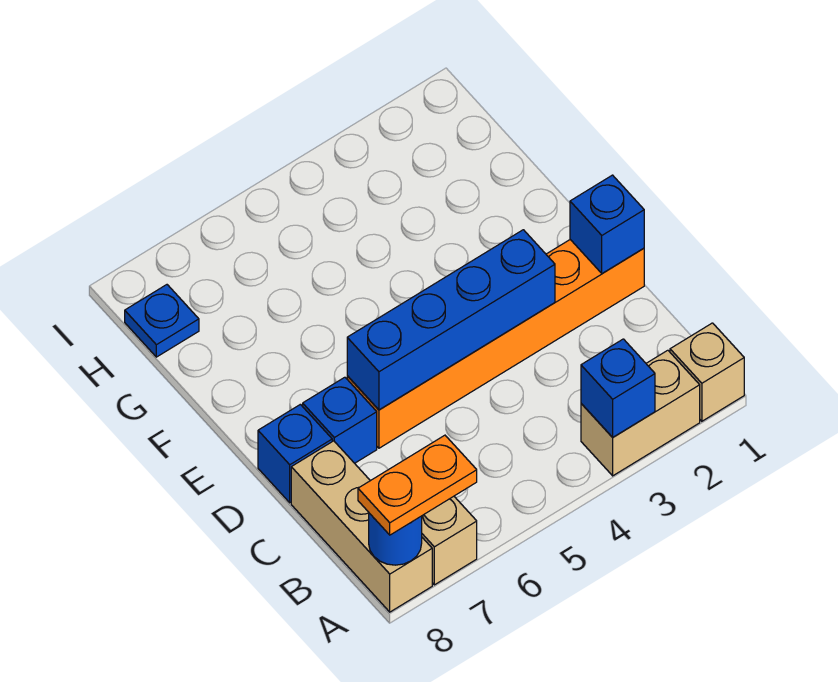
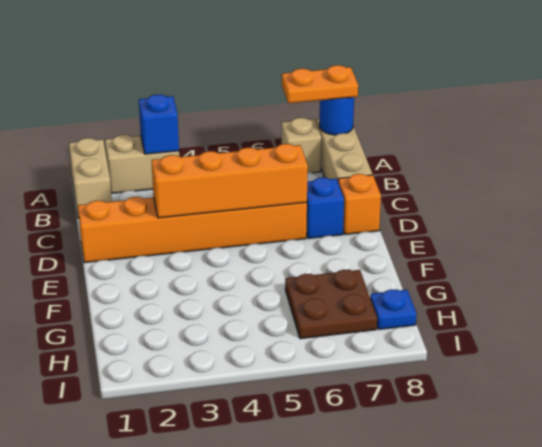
tan brick A1 level 1 -> tan brick A1:B1 level 1
blue brick D1 level 2 -> none
blue brick D3:D6 level 2 -> orange brick D3:D6 level 2
blue brick D8 level 1 -> orange brick D8 level 1
none -> brown plate G6:H7 level 1

